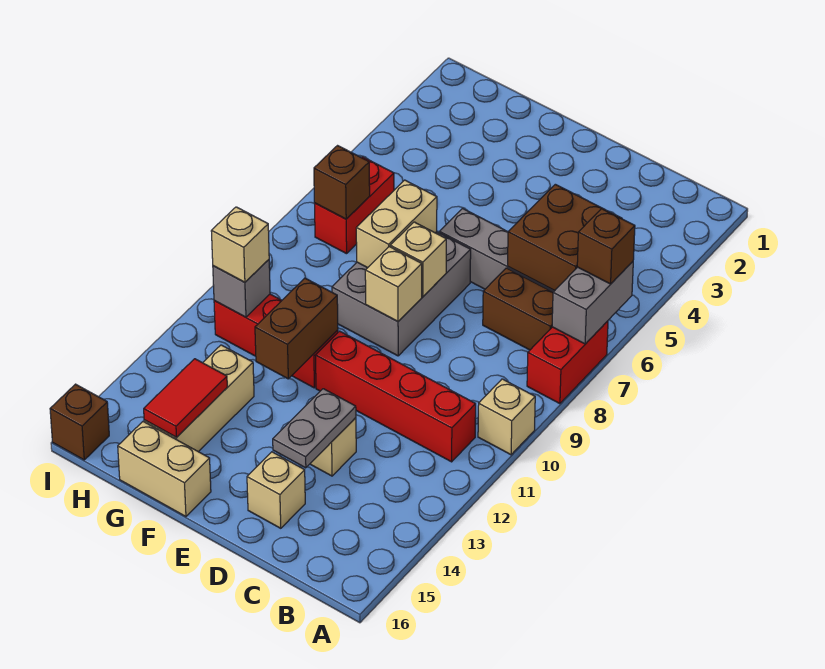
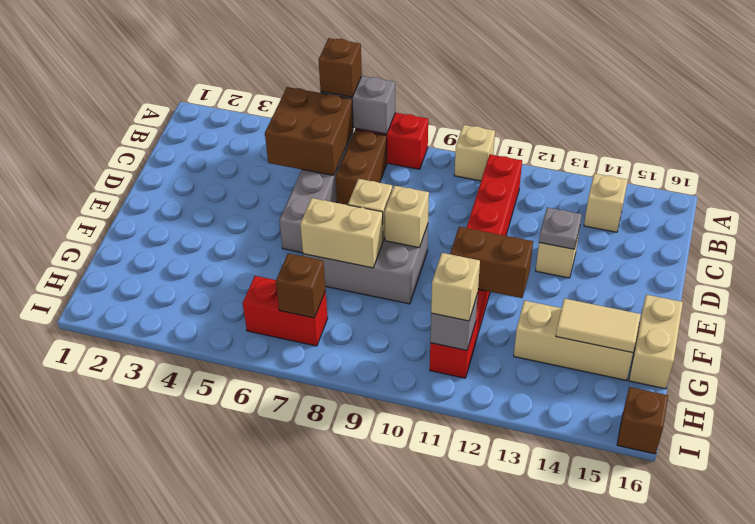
grey plate D13:D14 level 2 -> grey plate D13 level 2
tan brick D15 level 1 -> tan brick B14 level 1
red tile G14:G15 level 2 -> tan tile G14:G15 level 2

